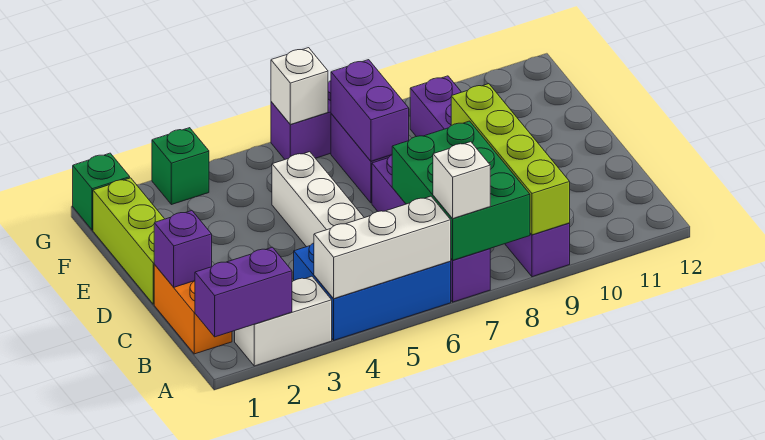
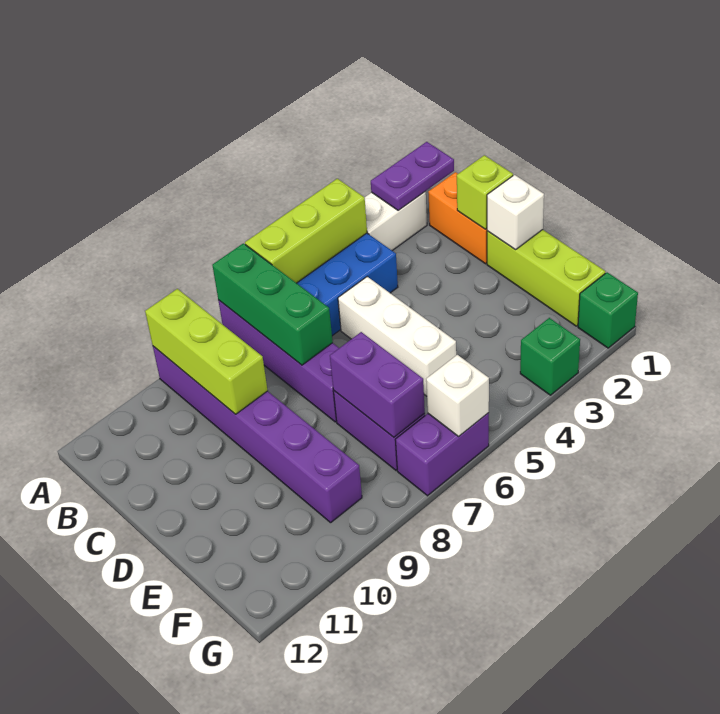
purple brick A1:A2 level 2 -> purple plate A1:A2 level 2
white brick A4:A6 level 2 -> lime brick A4:A6 level 2
green brick A7:C8 level 2 -> green brick A7:C7 level 2
white brick A7 level 3 -> white brick D1 level 2
lime brick A9:D9 level 2 -> lime brick A9:C9 level 2
purple brick C1 level 2 -> lime brick C1 level 2

